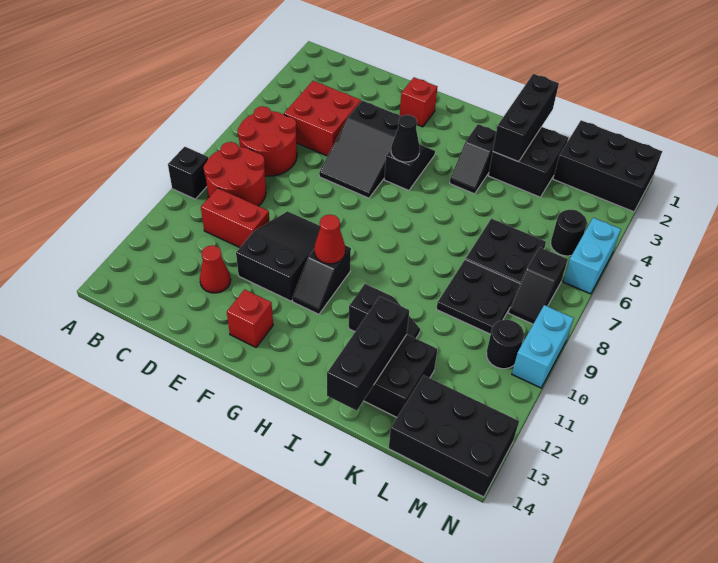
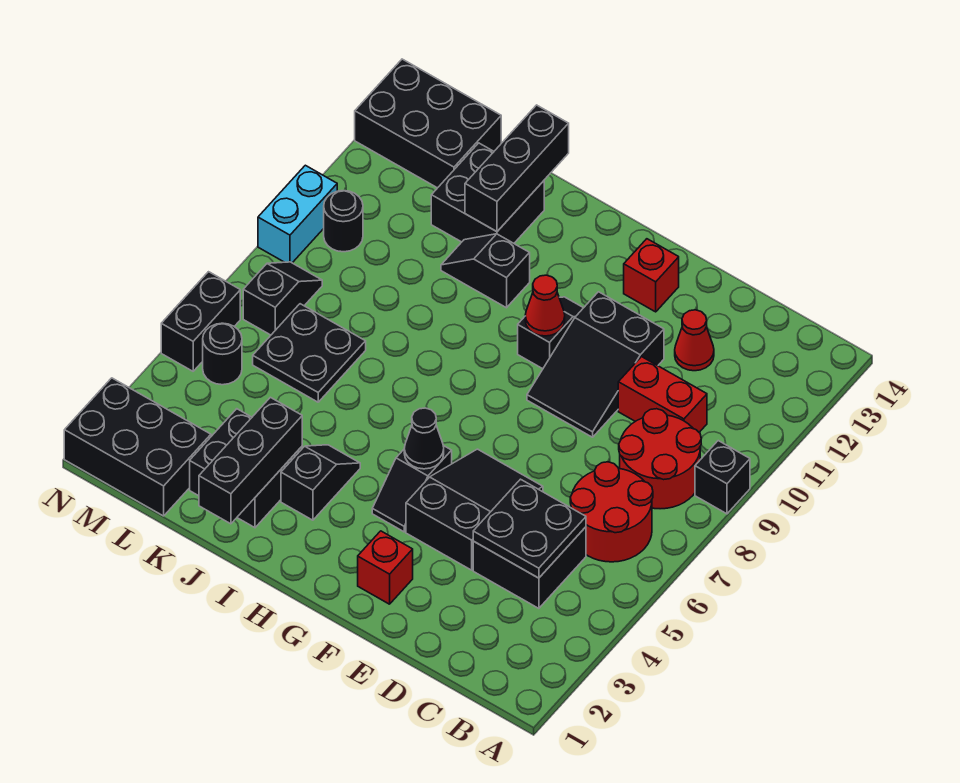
red brick C4:D5 level 1 -> black brick C4:D5 level 1
black plate K8:L9 level 1 -> black plate C4:D5 level 2
cyan brick N5:N6 level 1 -> black brick N5:N6 level 1

